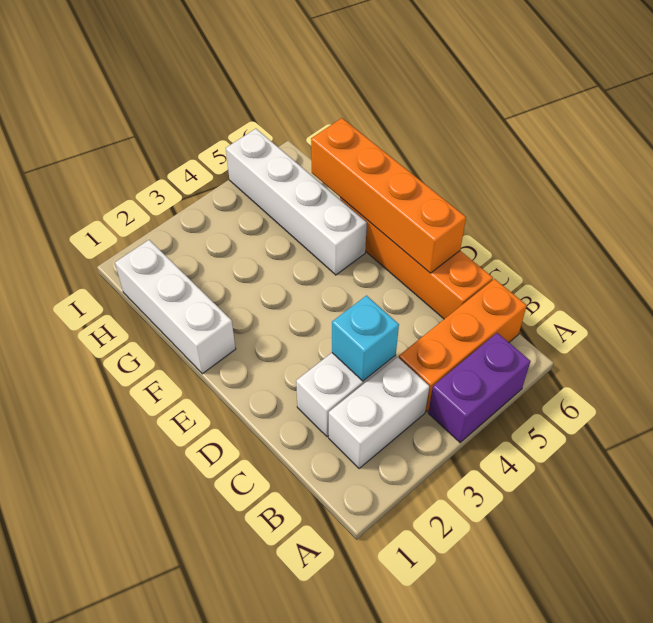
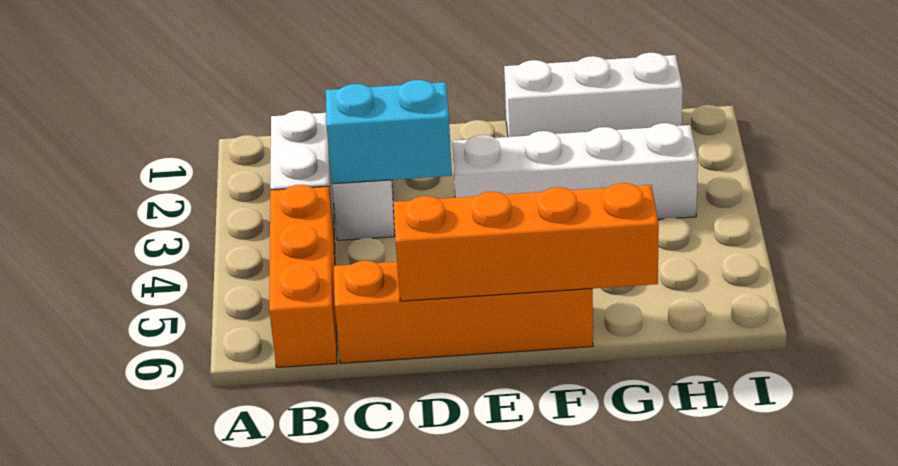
purple brick A4:A5 level 1 -> none
cyan brick C3 level 2 -> cyan brick C3:D3 level 2
white brick F5:I5 level 1 -> white brick E3:H3 level 1

